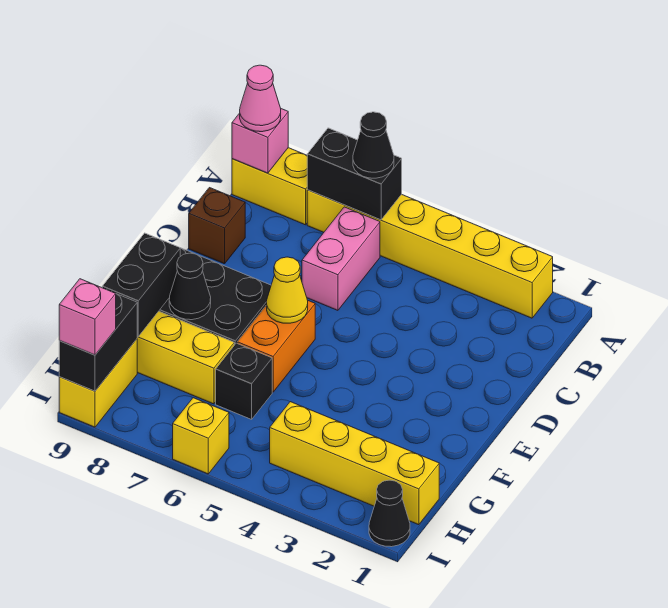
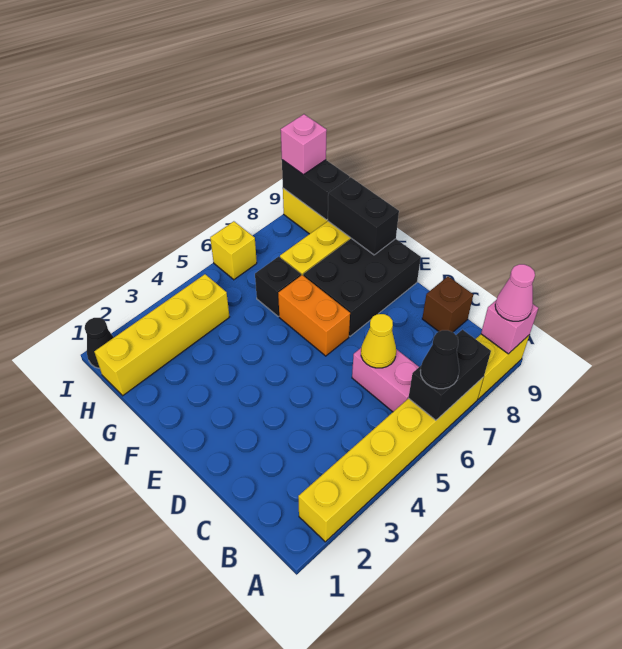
yellow cone E6 level 2 -> yellow cone C6 level 2
black cone F8 level 2 -> none

